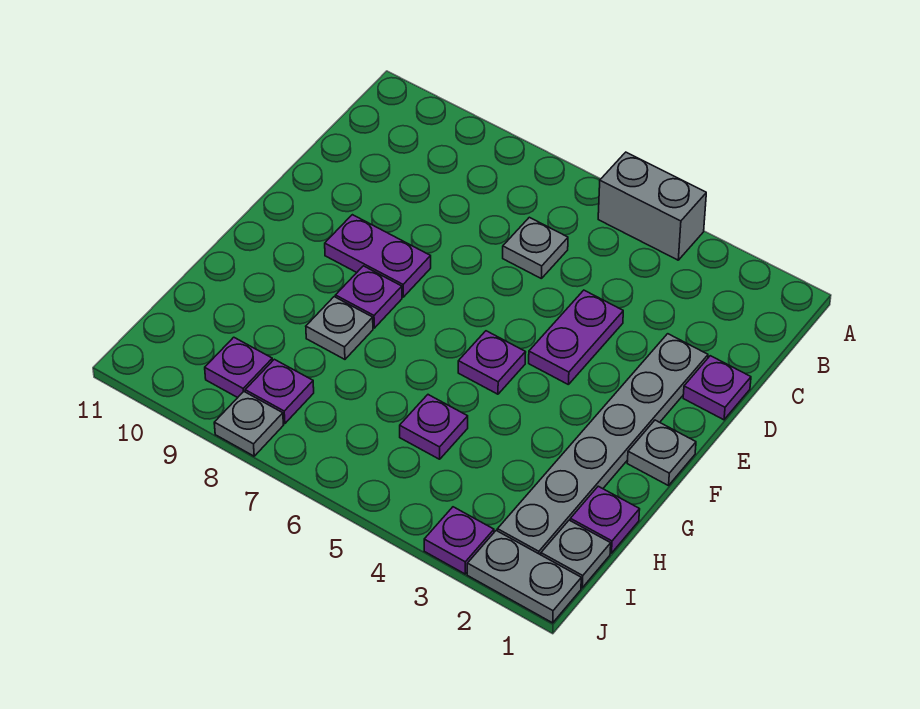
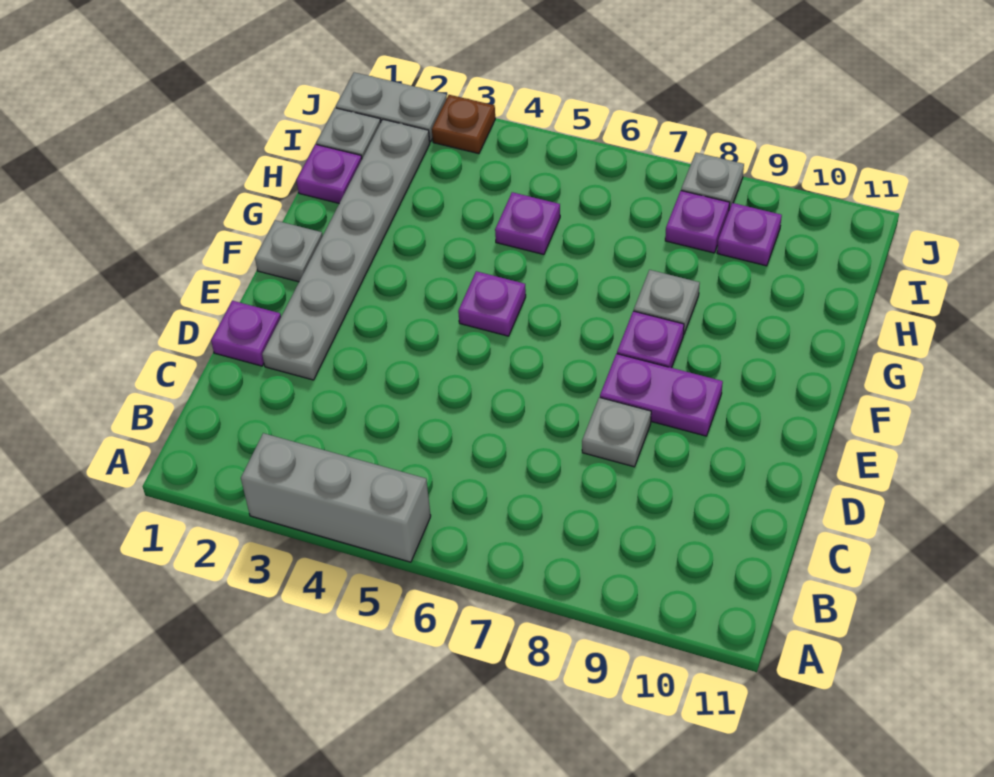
grey brick A4:A5 level 1 -> grey brick A3:A5 level 1
grey plate C6 level 1 -> grey plate D8 level 1
purple plate D4:E4 level 1 -> none
purple plate J3 level 1 -> brown plate J3 level 1

